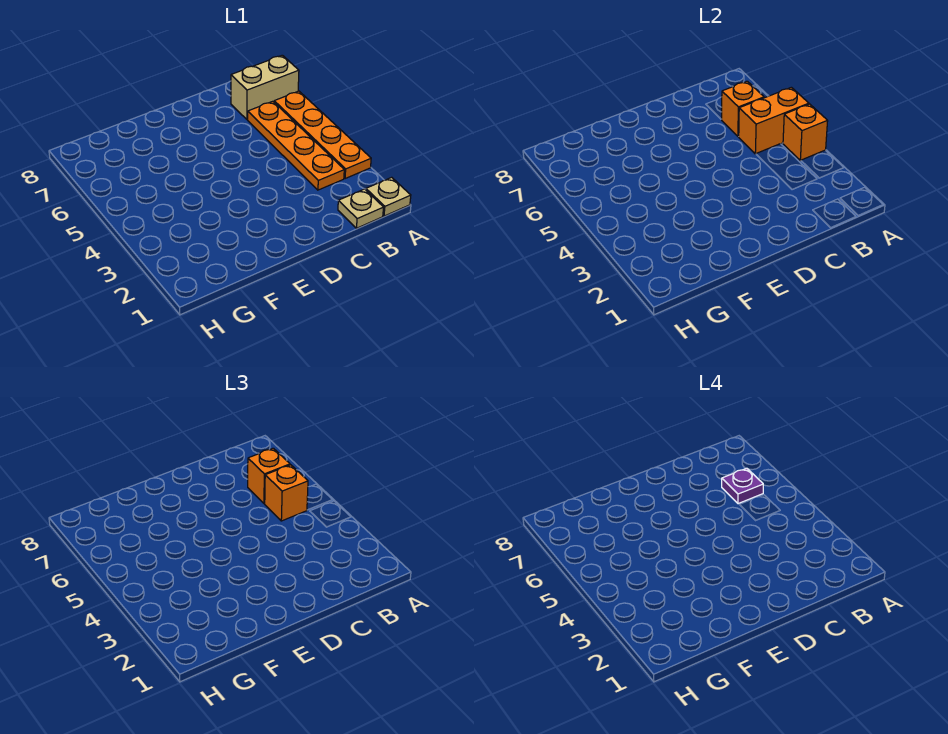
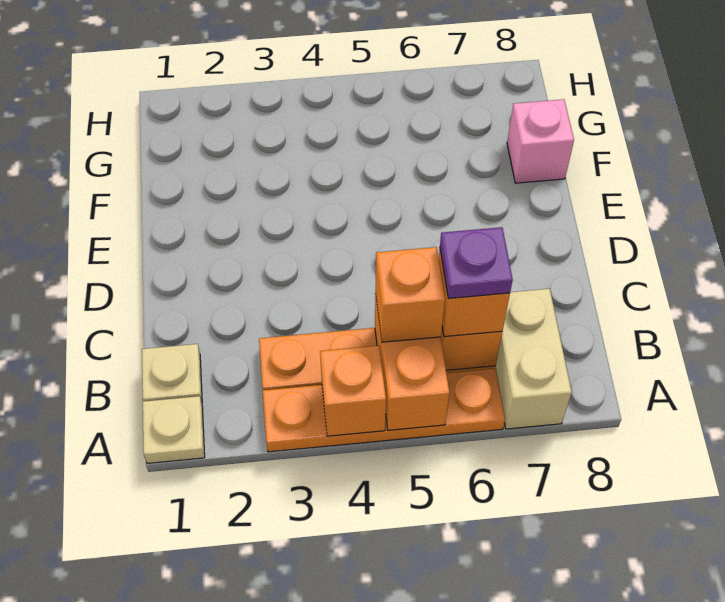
none -> pink brick F8 level 1

